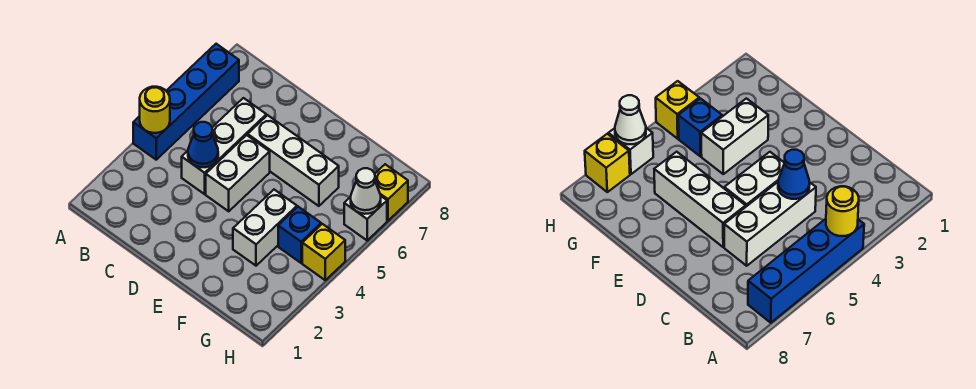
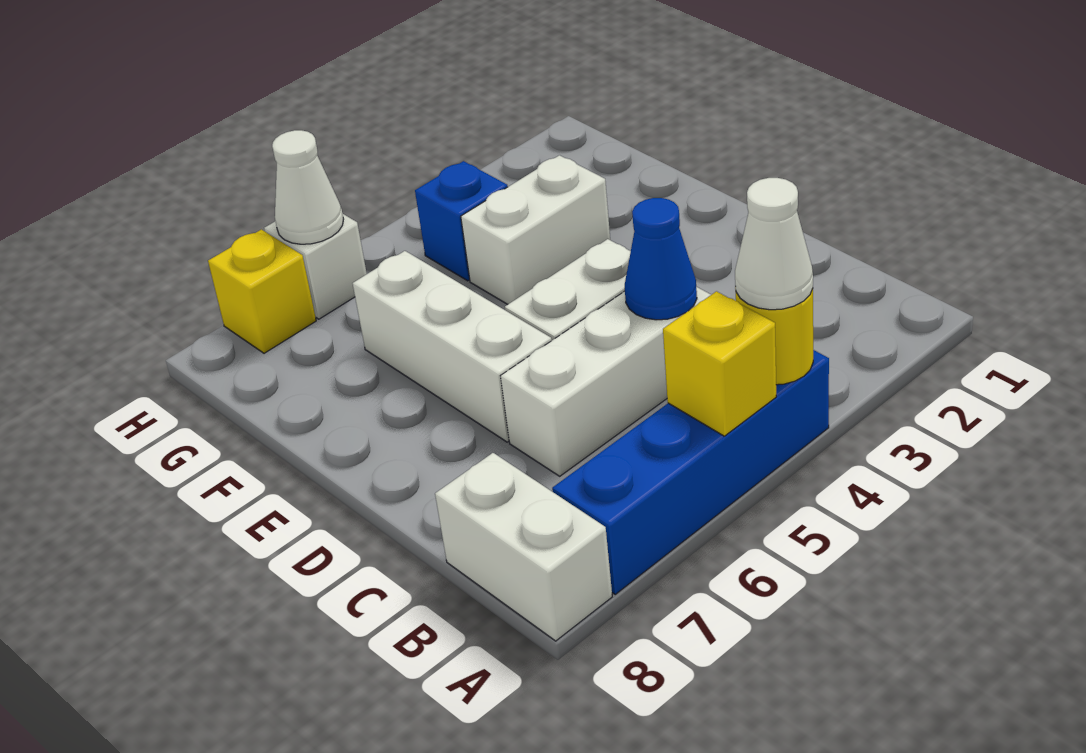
none -> white cone A4 level 3
none -> white brick A8:B8 level 1
yellow brick H4 level 1 -> yellow brick A5 level 2

